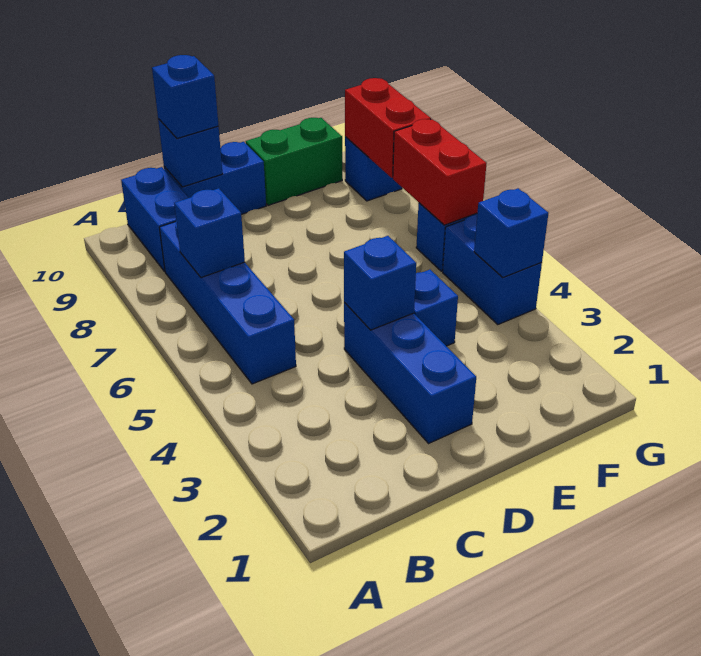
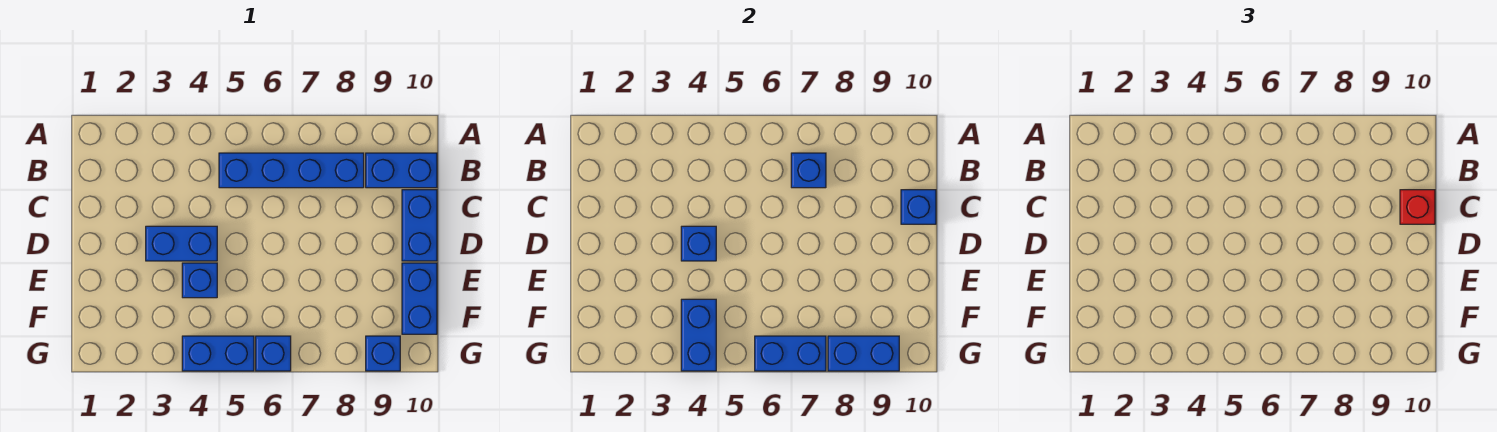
blue brick C10 level 3 -> red brick C10 level 3
blue brick D2:D4 level 1 -> blue brick D3:D4 level 1
green brick E10:F10 level 1 -> blue brick E10:F10 level 1
blue brick G4 level 2 -> blue brick F4:G4 level 2
red brick G6:G7 level 2 -> blue brick G6:G7 level 2
red brick G8:G9 level 2 -> blue brick G8:G9 level 2

